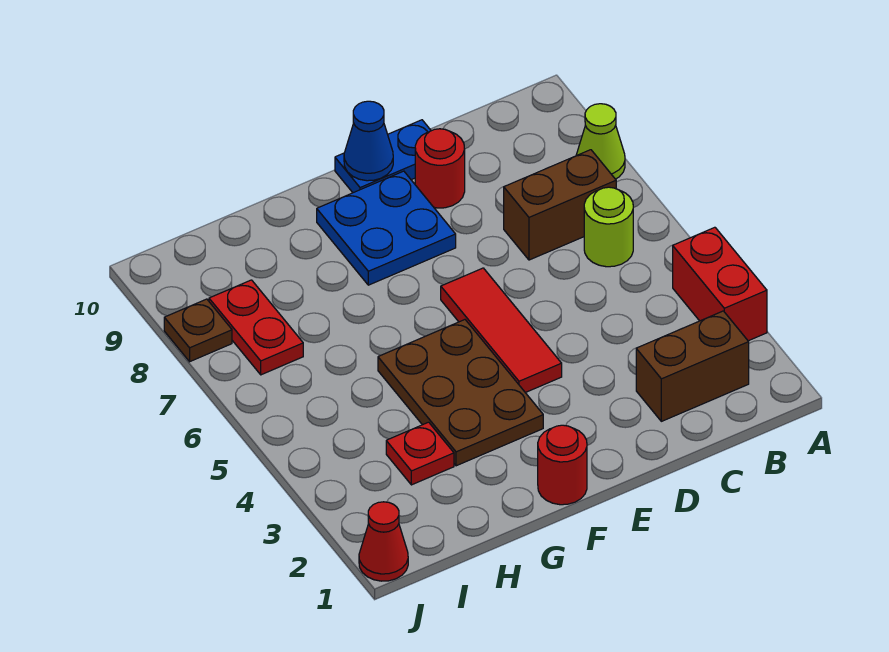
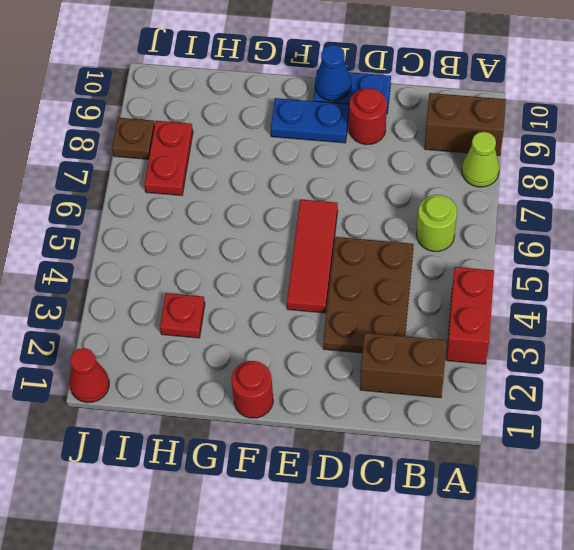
brown brick B7:C7 level 1 -> brown brick A9:B9 level 1
blue plate E8:F9 level 1 -> blue plate E9:F9 level 1
brown plate F3:G5 level 1 -> brown plate C3:D5 level 1

